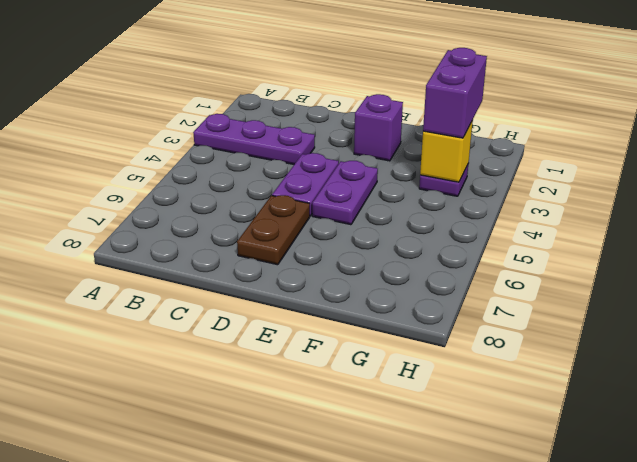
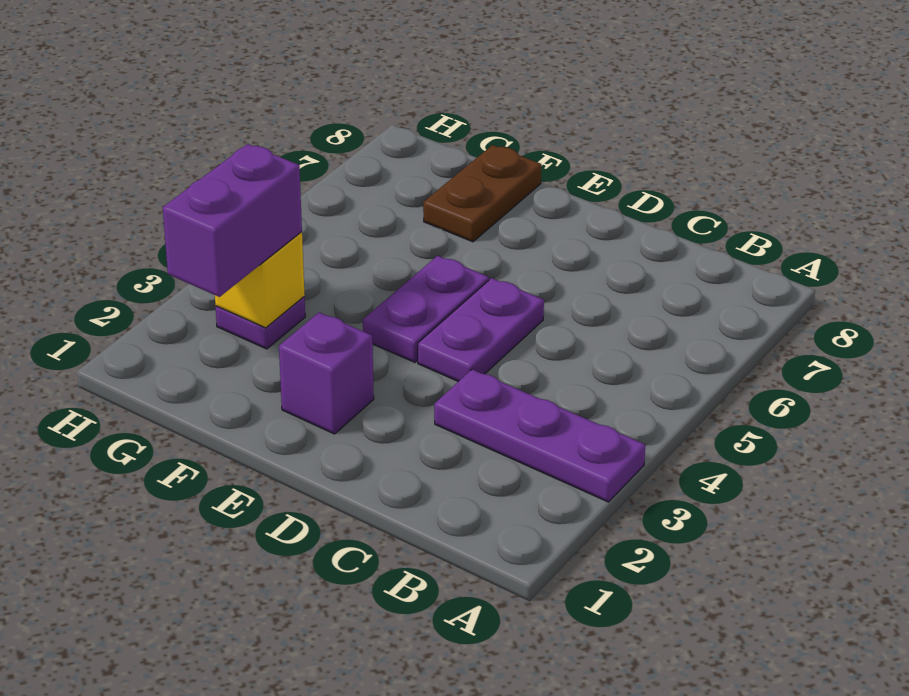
brown plate D6:D7 level 1 -> brown plate F7:F8 level 1

